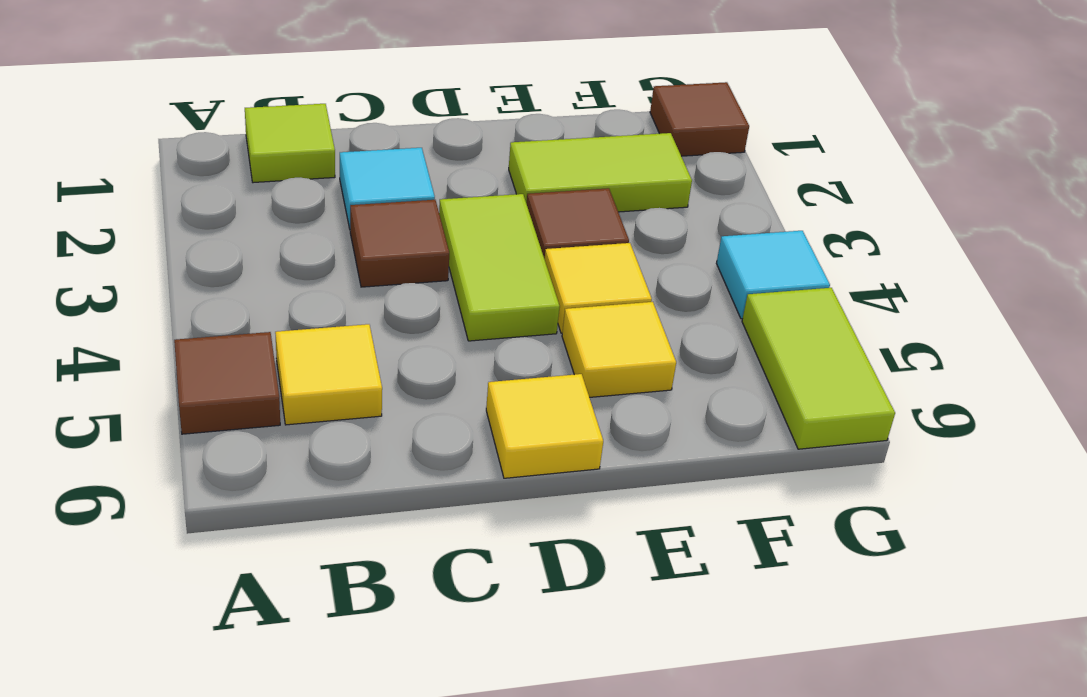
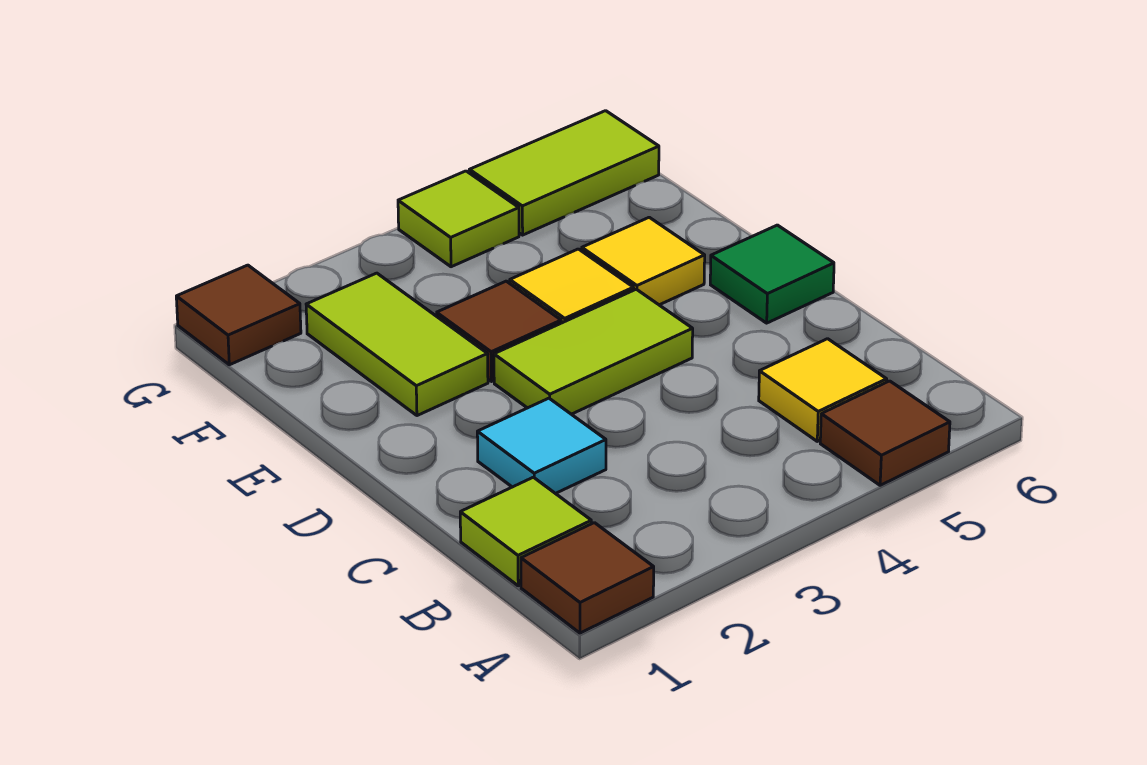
brown tile C3 level 1 -> brown tile A1 level 1
yellow tile D6 level 1 -> green tile D6 level 1
cyan tile G4 level 1 -> lime tile G4 level 1

